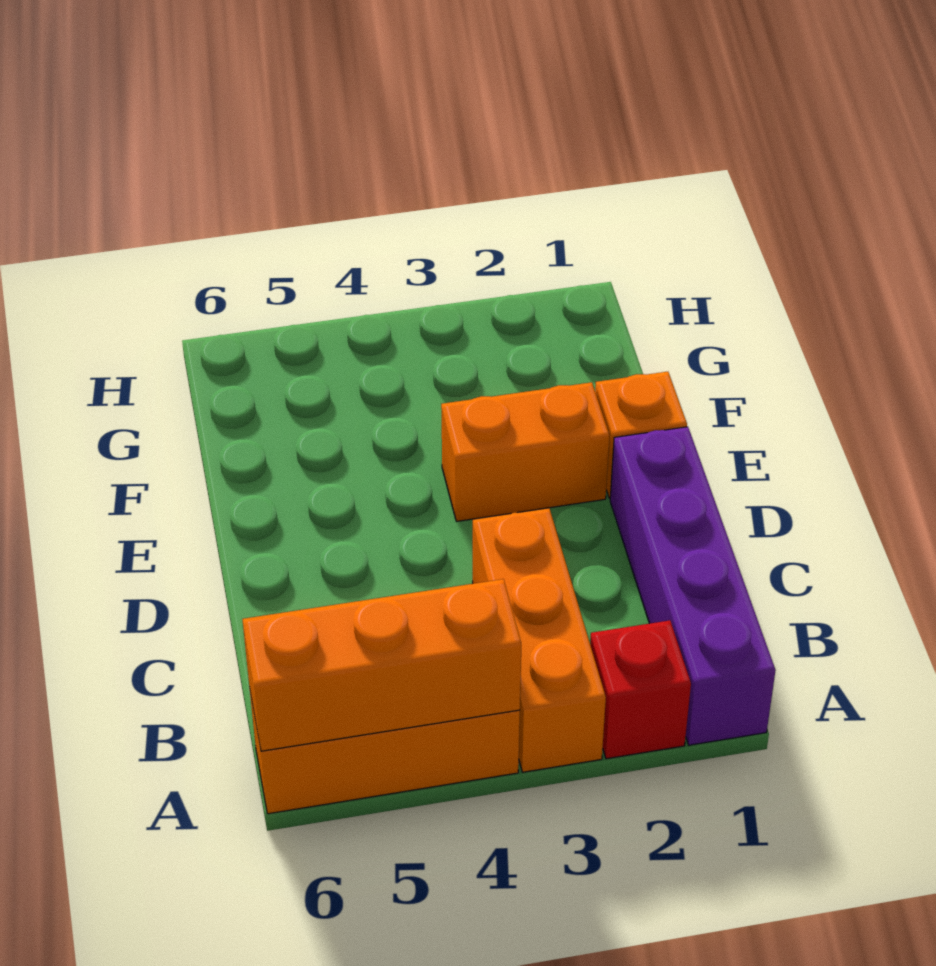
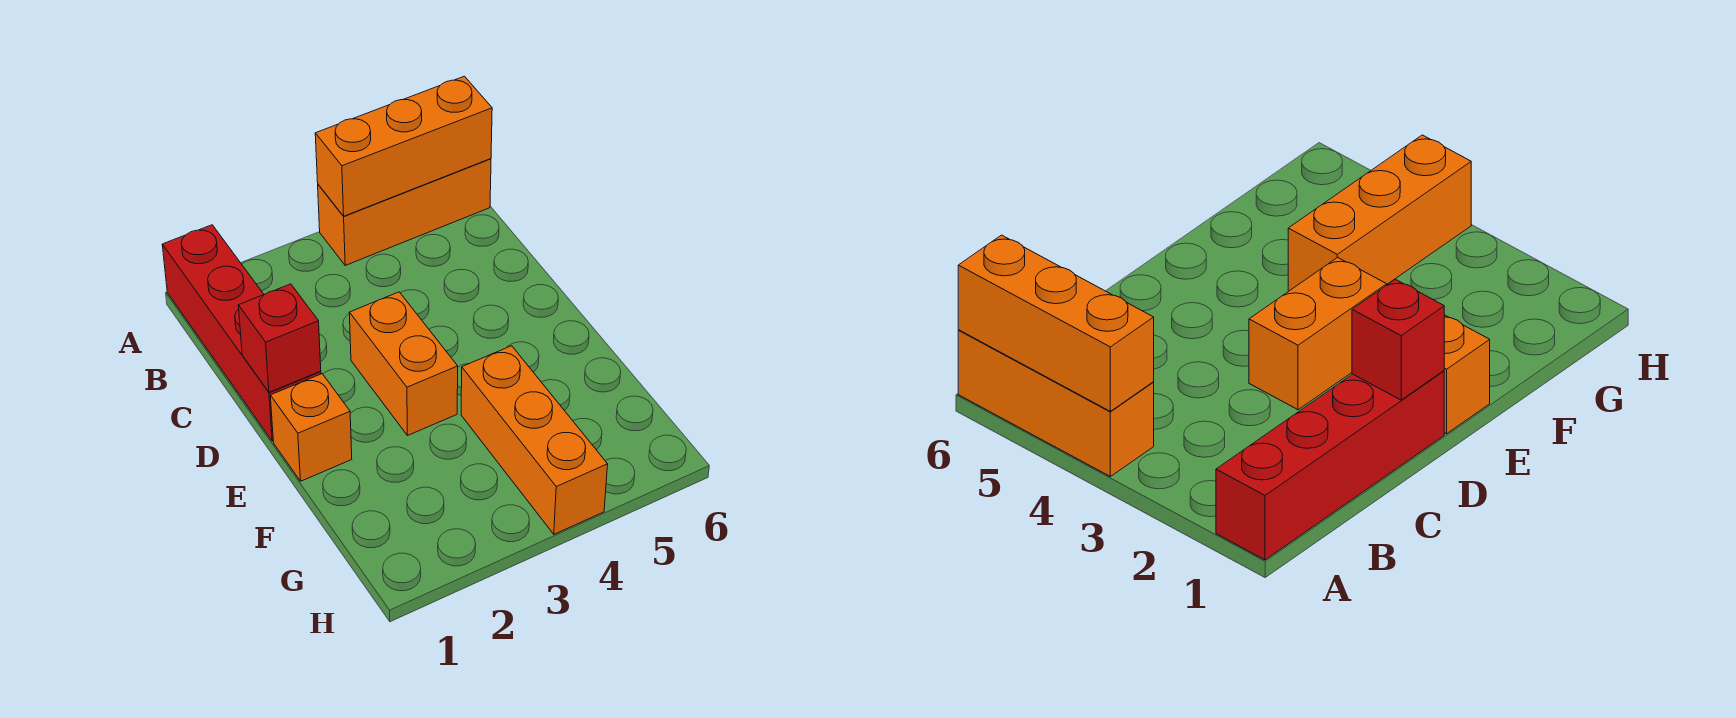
purple brick A1:D1 level 1 -> red brick A1:D1 level 1
red brick A2 level 1 -> red brick D1 level 2
orange brick A3:C3 level 1 -> orange brick F4:H4 level 1
orange brick E2:E3 level 1 -> orange brick D3:E3 level 1

